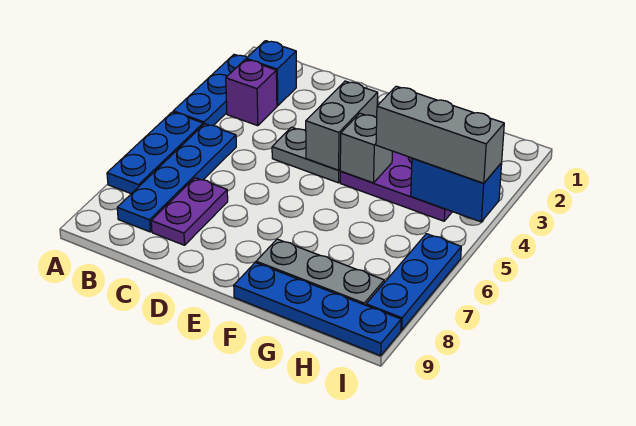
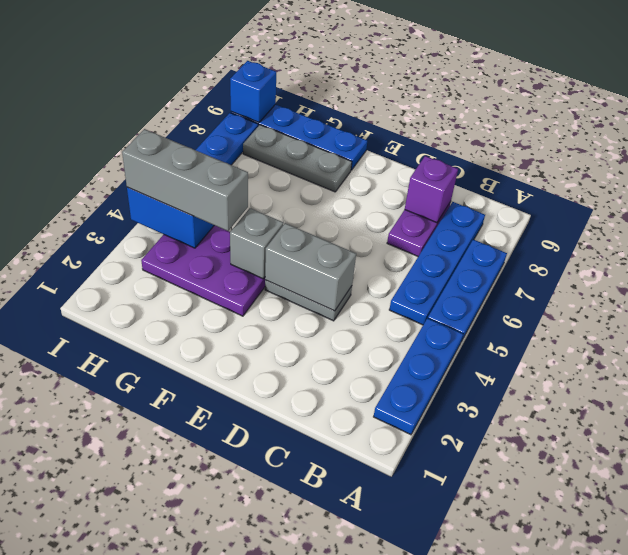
blue brick B2 level 1 -> blue brick I9 level 2
purple brick B3 level 1 -> purple brick C8 level 2
grey brick E3:E4 level 2 -> grey brick D4:E4 level 2

